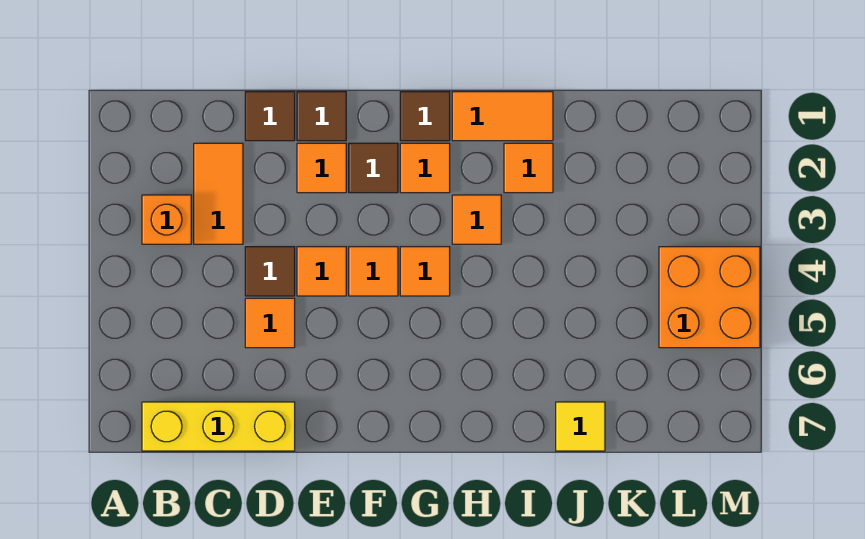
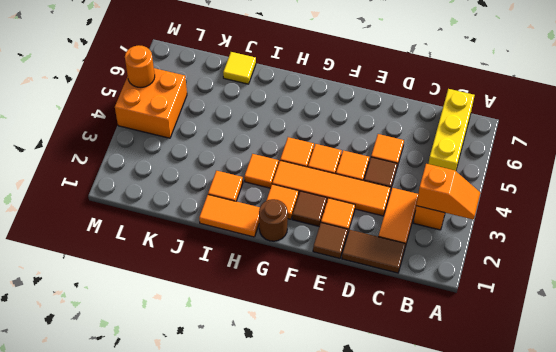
none -> orange slope A3:B3 level 2 top B
yellow brick B7:D7 level 1 -> yellow brick B5:B7 level 1
brown tile D1 level 1 -> brown tile C1:D1 level 1
none -> orange tile D3:G3 level 1
brown tile G1 level 1 -> brown round brick G1 level 1
none -> orange round brick M5 level 2

